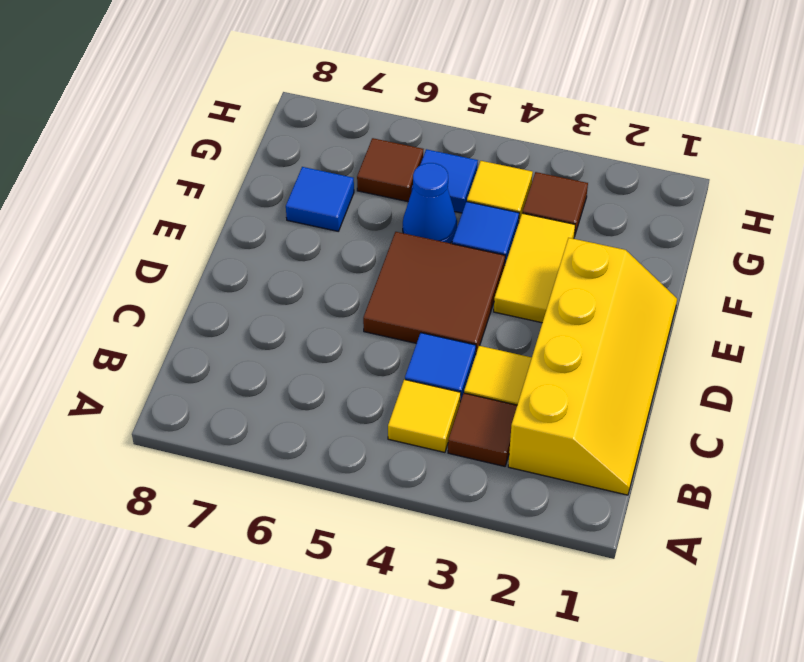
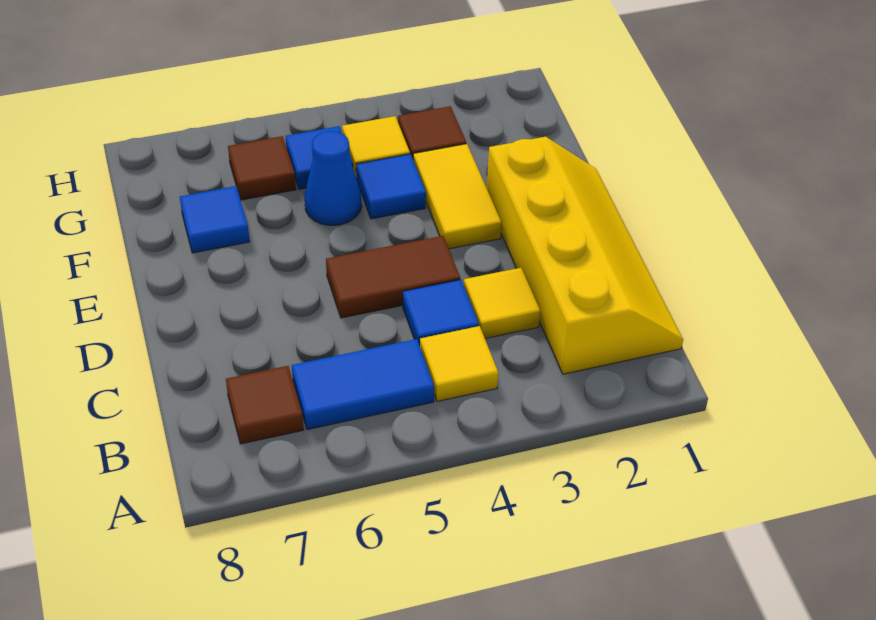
brown tile B3 level 1 -> brown tile B7 level 1
none -> blue tile B5:B6 level 1
brown tile D4:E5 level 1 -> brown tile D4:D5 level 1

